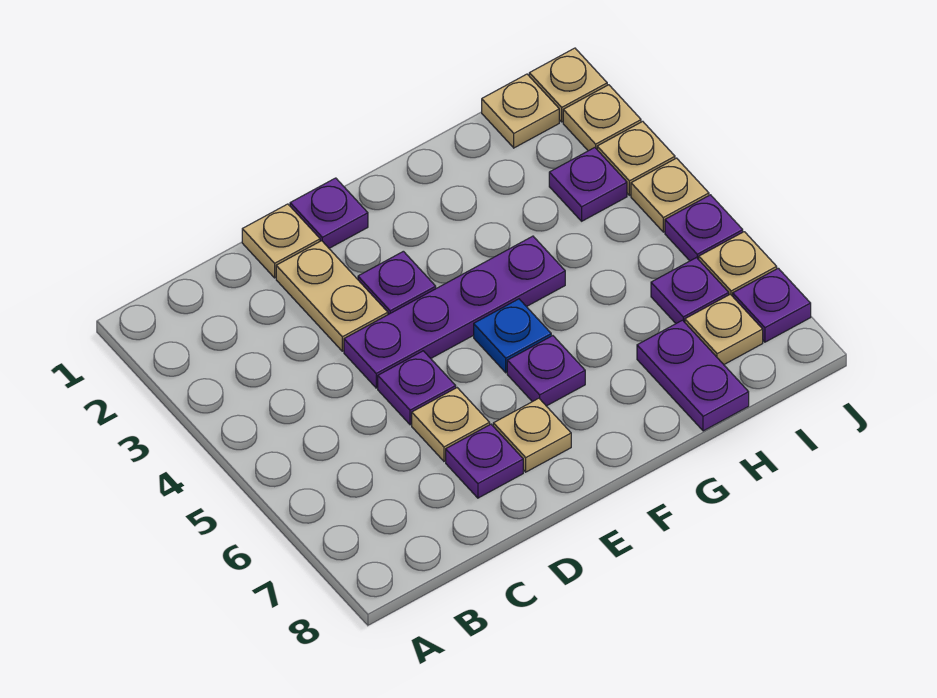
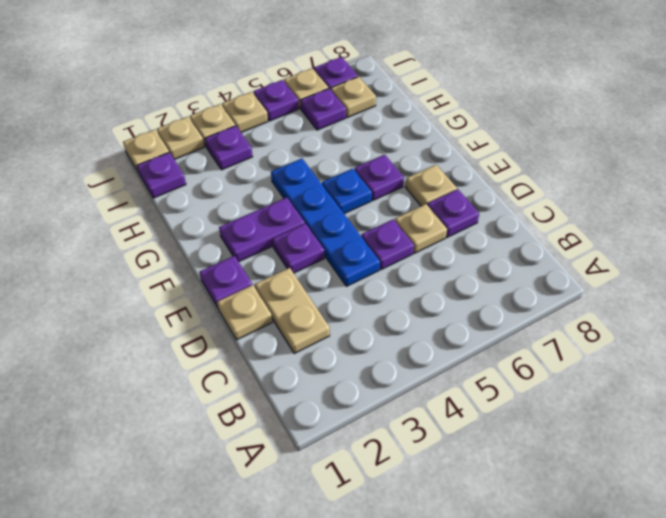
tan plate D2:D3 level 1 -> tan plate C2:D2 level 1
purple plate D4:G4 level 1 -> blue plate D4:G4 level 1
purple plate H7:H8 level 1 -> purple plate F2:F3 level 1
tan plate I1 level 1 -> purple plate I1 level 1

